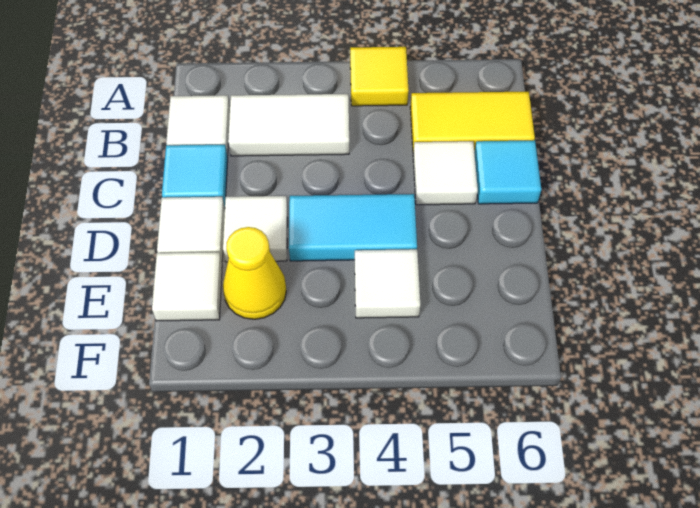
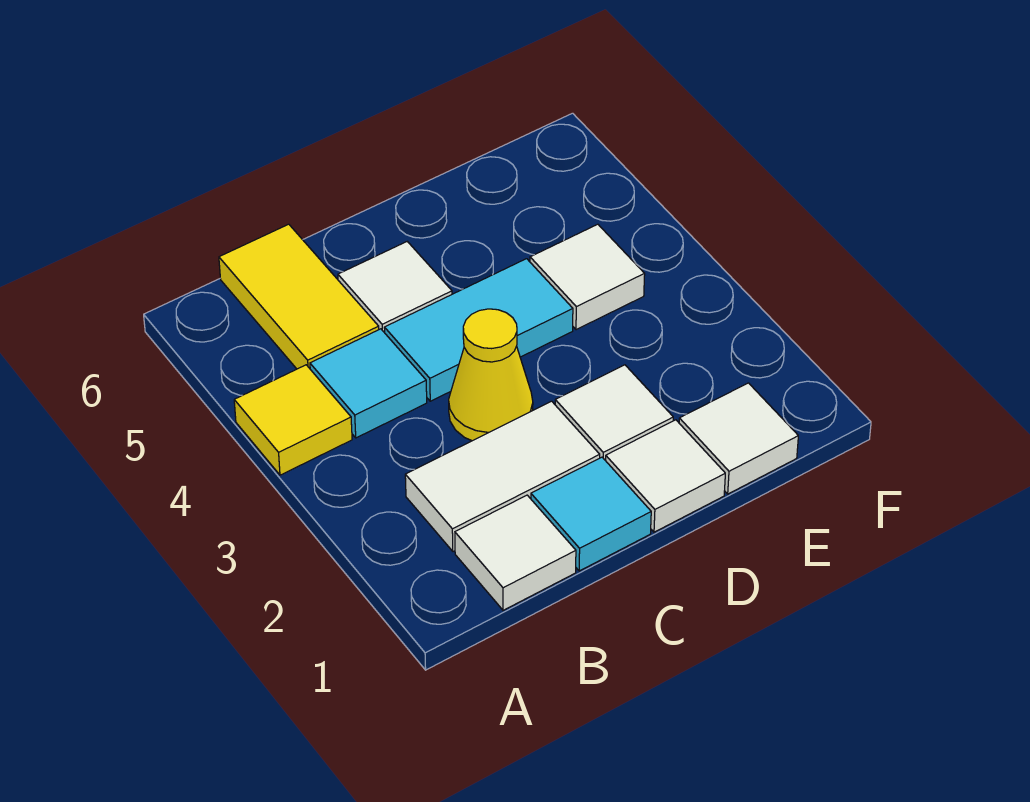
white tile B2:B3 level 1 -> white tile B2:C2 level 1
cyan tile C6 level 1 -> cyan tile B4 level 1
cyan tile D3:D4 level 1 -> cyan tile C4:D4 level 1
yellow cone E2 level 1 -> yellow cone C3 level 1

